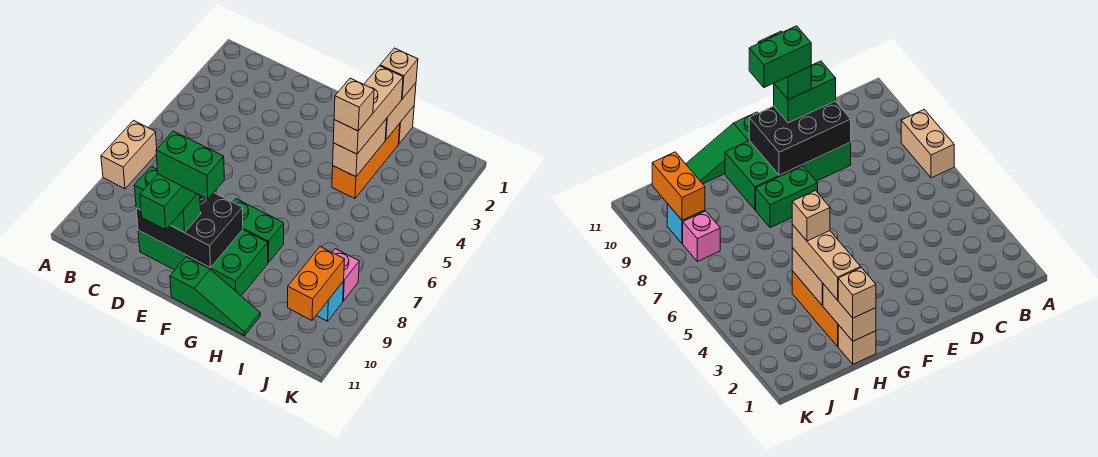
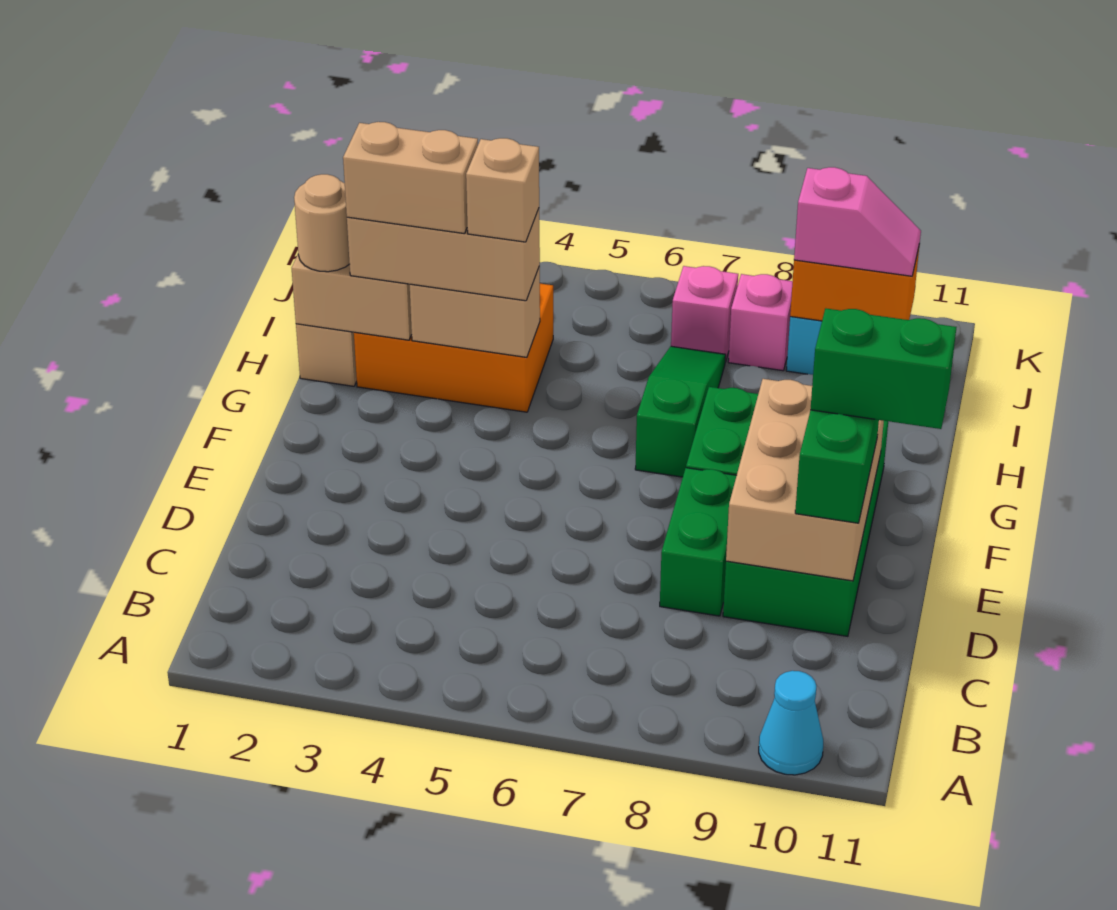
tan brick A7:A8 level 1 -> tan brick H2:H3 level 4
none -> cyan cone A10 level 1
black brick D9:F10 level 2 -> tan brick D9:F10 level 2
green brick E10:F10 level 5 -> green brick D8:E8 level 1
green slope F11:H11 level 1 top F -> green slope G7:I7 level 1 top G
tan brick H1 level 3 -> tan round brick H1 level 3
orange brick H2:H4 level 1 -> orange brick H2:I4 level 1
none -> pink brick J7 level 1
none -> pink slope J9:J10 level 3 top 9

